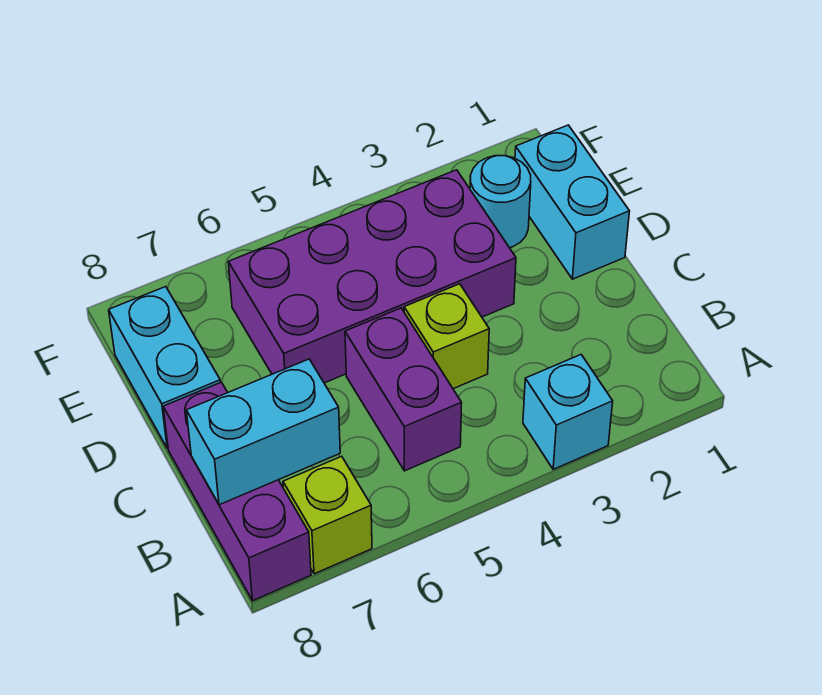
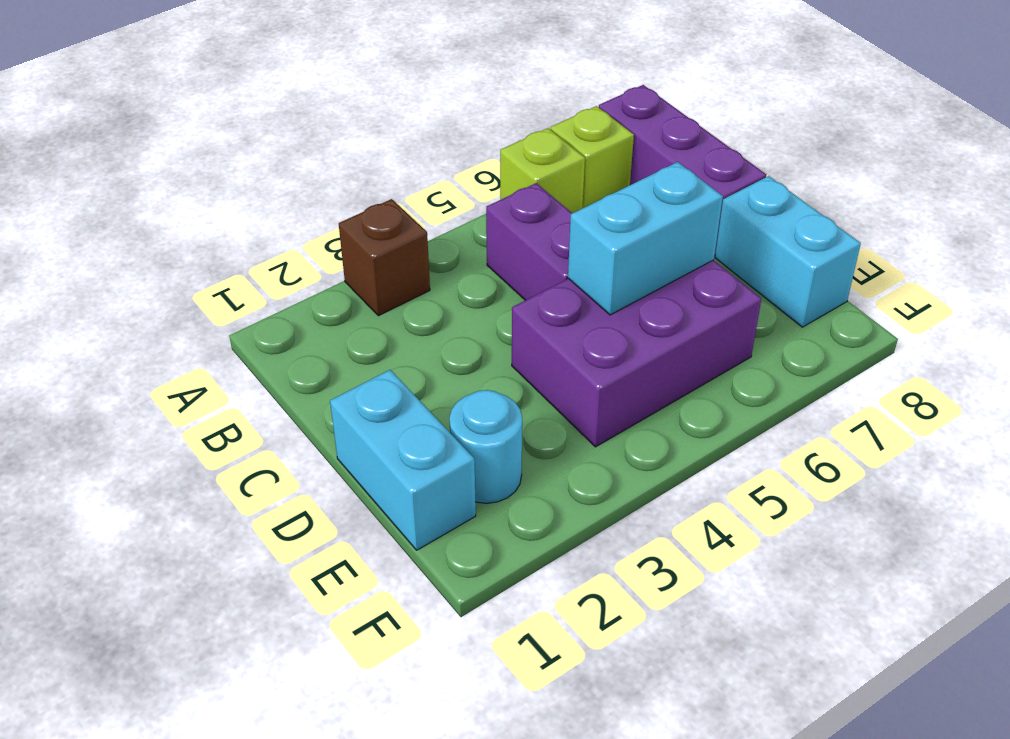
cyan brick A3 level 1 -> brown brick A3 level 1
cyan brick B7:B8 level 2 -> cyan brick D5:D6 level 2
lime brick C4 level 1 -> lime brick A6 level 1
purple brick D3:E6 level 1 -> purple brick D4:E6 level 1

